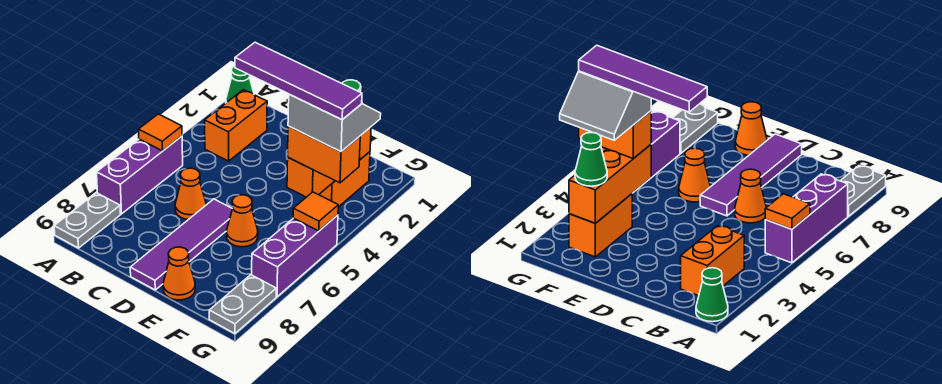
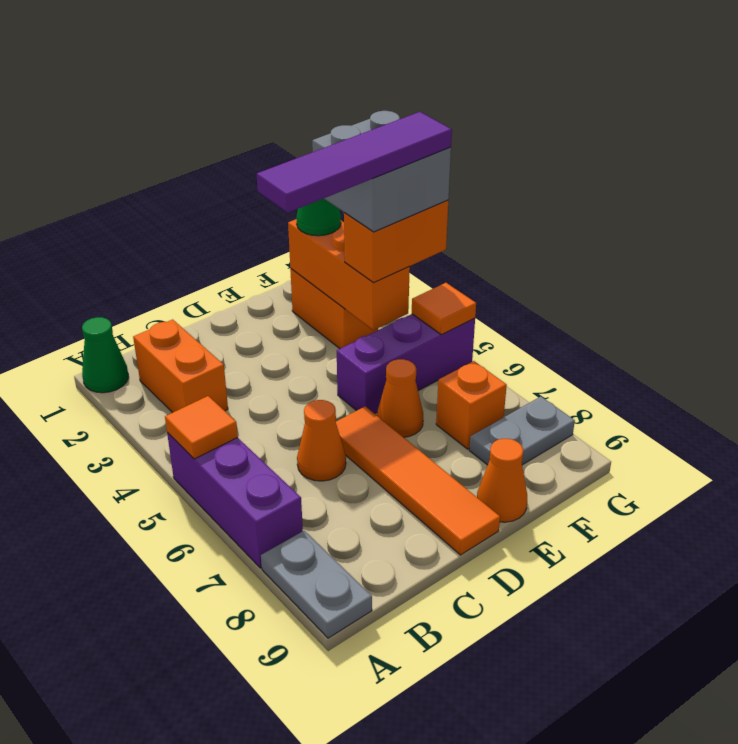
purple tile D6:D9 level 1 -> orange tile D6:D9 level 1
grey slope F3:G4 level 4 top 4 -> grey brick F3:G4 level 4
none -> orange brick F7 level 1
purple brick G5:G7 level 1 -> purple brick E5:G5 level 1
grey plate G8:G9 level 1 -> grey plate F8:G8 level 1

